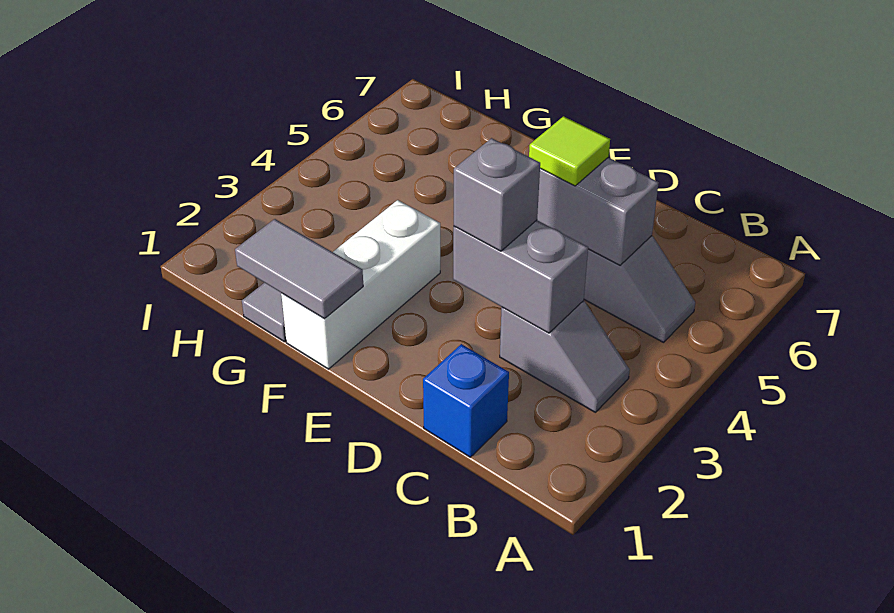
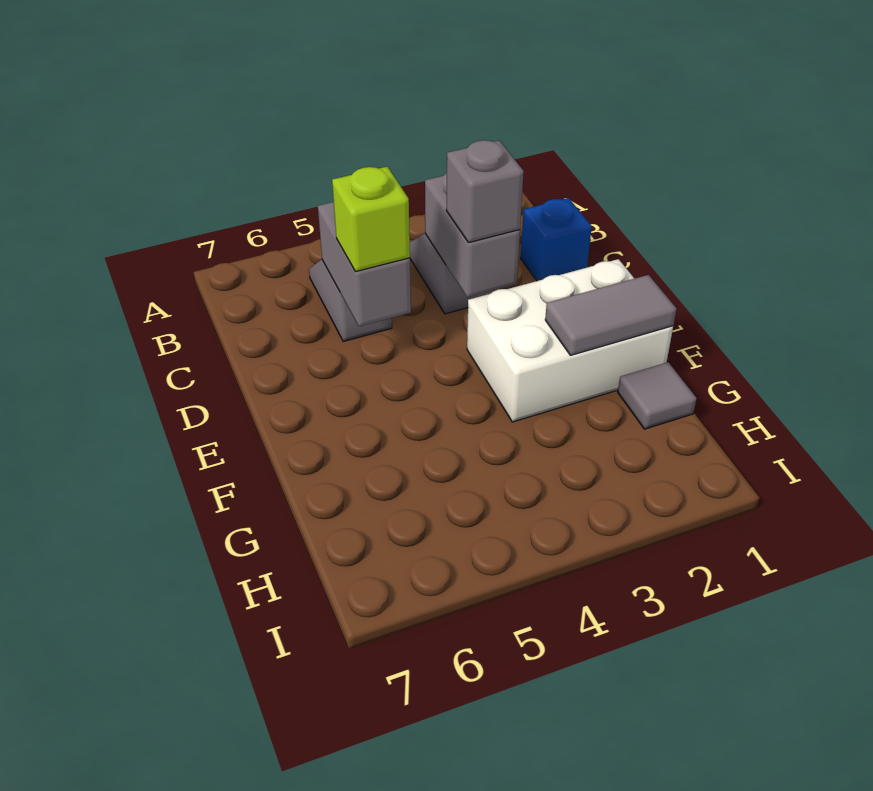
lime tile D5 level 3 -> lime brick D5 level 3
white brick F1:F3 level 1 -> white brick E1:F3 level 1
grey tile F1:G1 level 2 -> grey tile F1:F2 level 2

